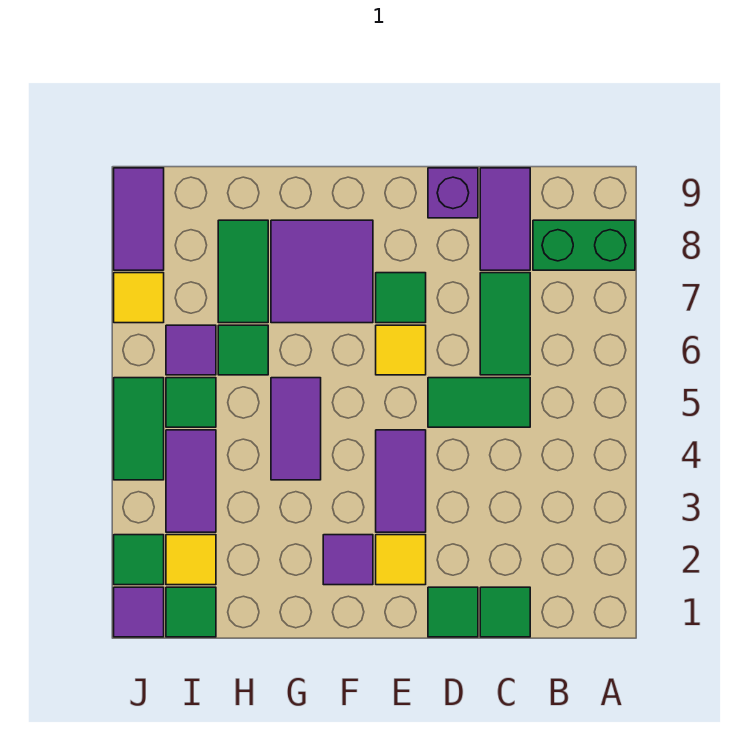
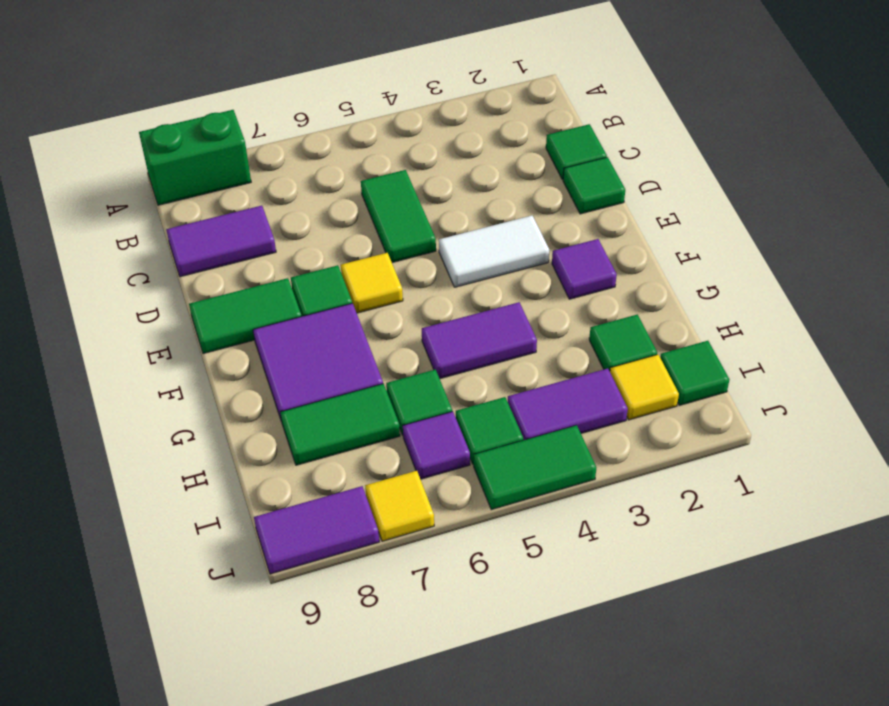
green brick A8:B8 level 1 -> green brick A8:A9 level 1
green tile C6:C7 level 1 -> green tile E8:E9 level 1
purple brick D9 level 1 -> none
yellow tile E2 level 1 -> none
purple tile E3:E4 level 1 -> white tile E3:E4 level 1
purple tile J1 level 1 -> none
green tile J2 level 1 -> green tile H2 level 1

